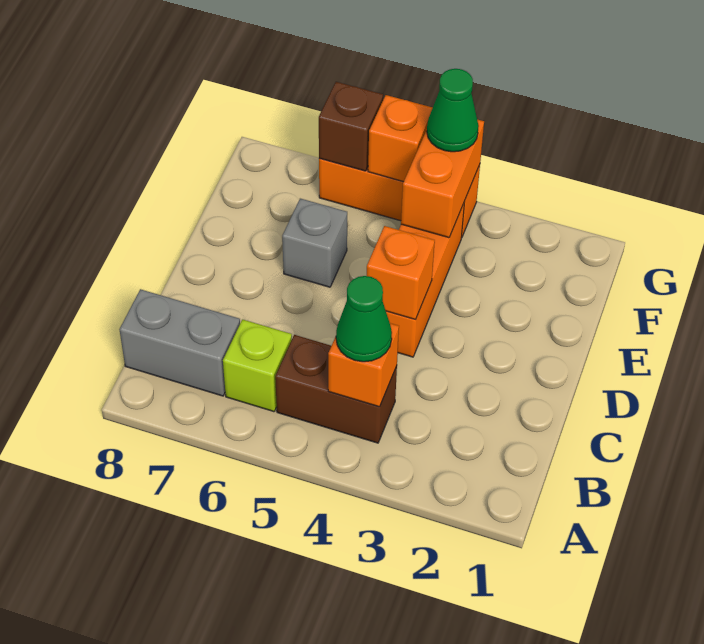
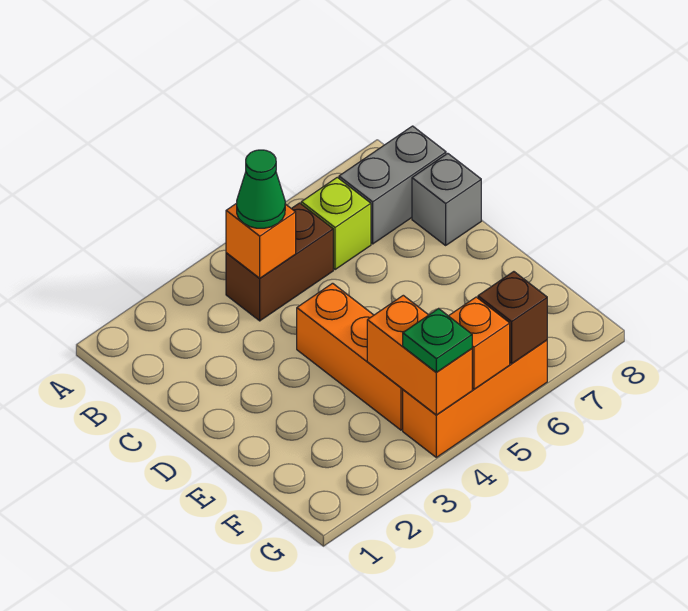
orange brick D4 level 2 -> none
grey brick E6 level 1 -> grey brick C8 level 1
green cone G4 level 3 -> green plate G4 level 3

